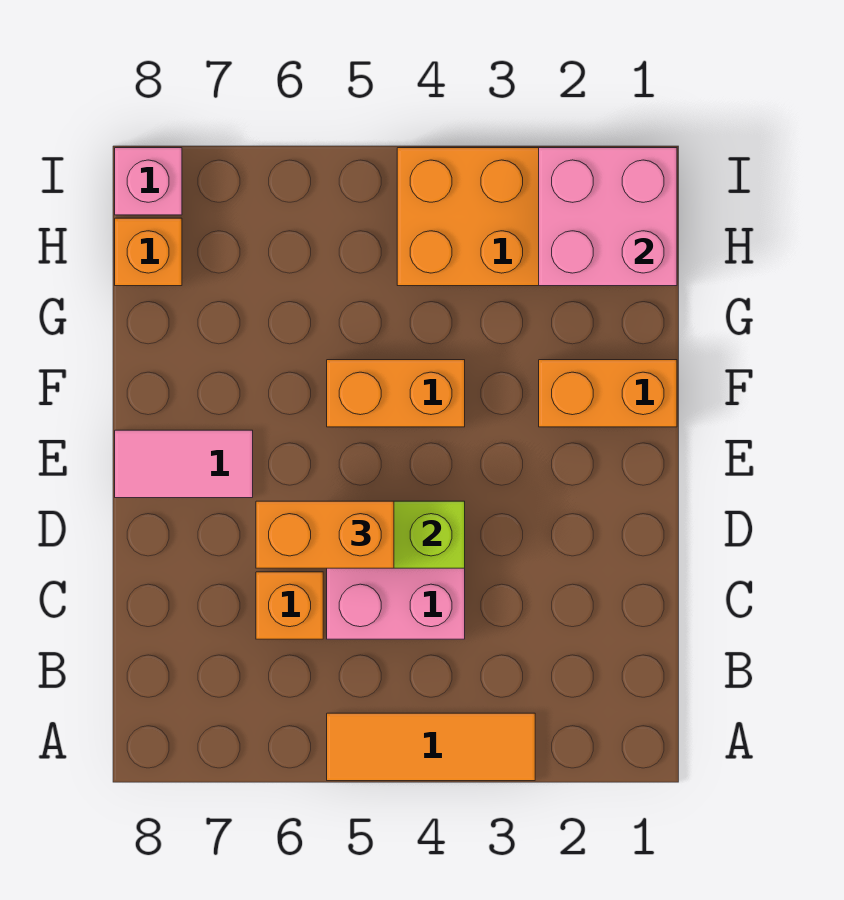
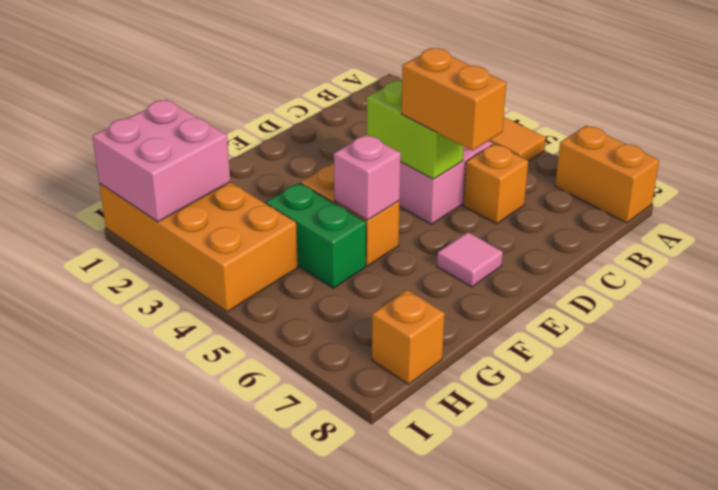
pink tile E7:E8 level 1 -> pink tile E7 level 1
orange brick F1:F2 level 1 -> orange brick A7:A8 level 1
none -> green brick G4:G5 level 1
pink brick I8 level 1 -> pink brick F5 level 2

